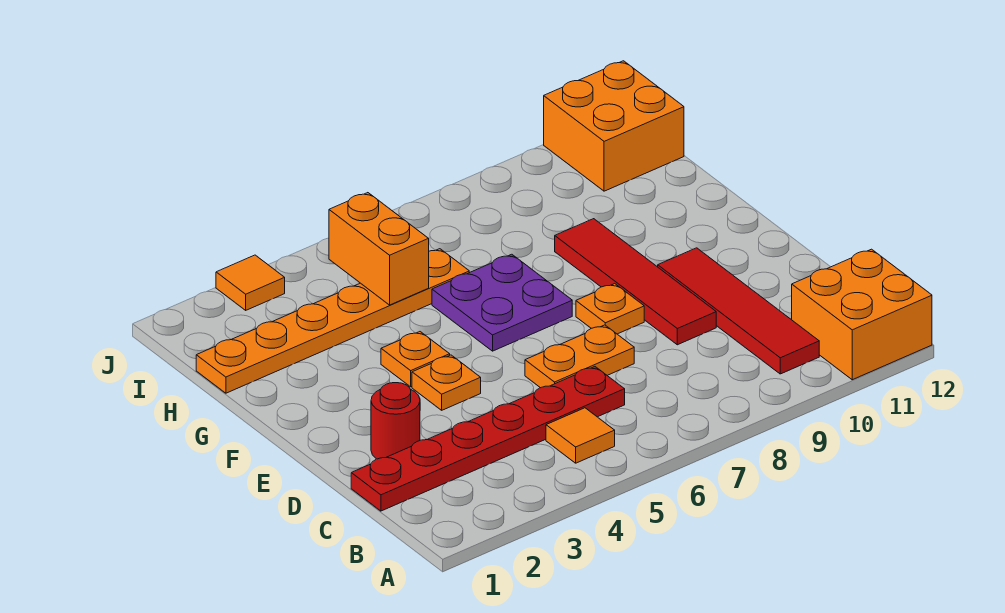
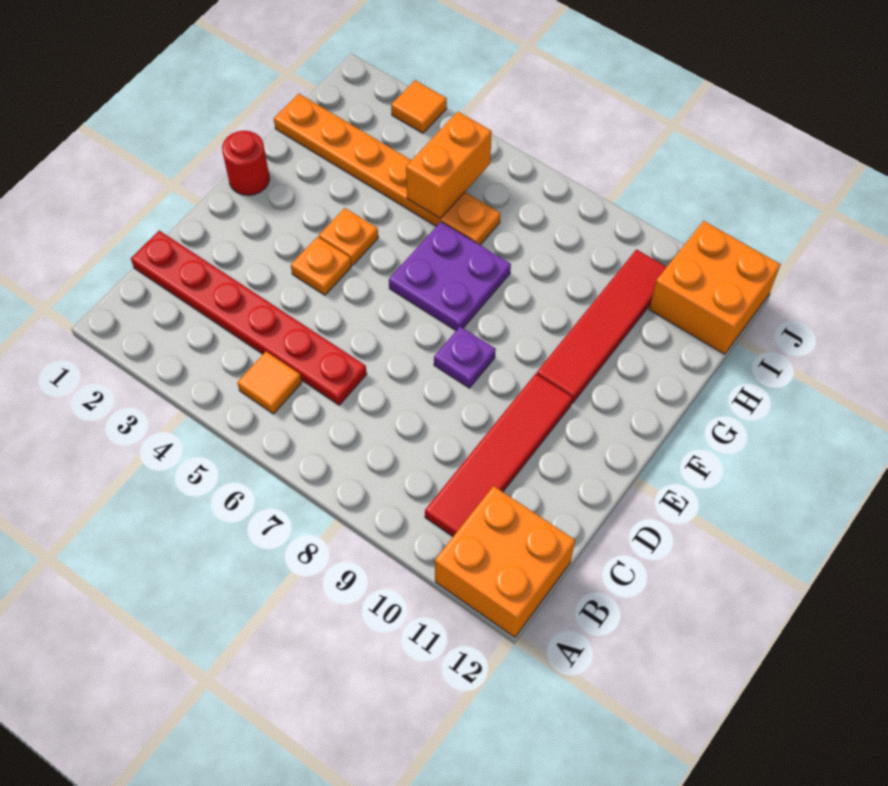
red round brick D2 level 1 -> red round brick F1 level 1
orange plate D6:D7 level 1 -> none
red tile D9:G9 level 1 -> red tile F10:I10 level 1
orange plate E8 level 1 -> purple plate E8 level 1

